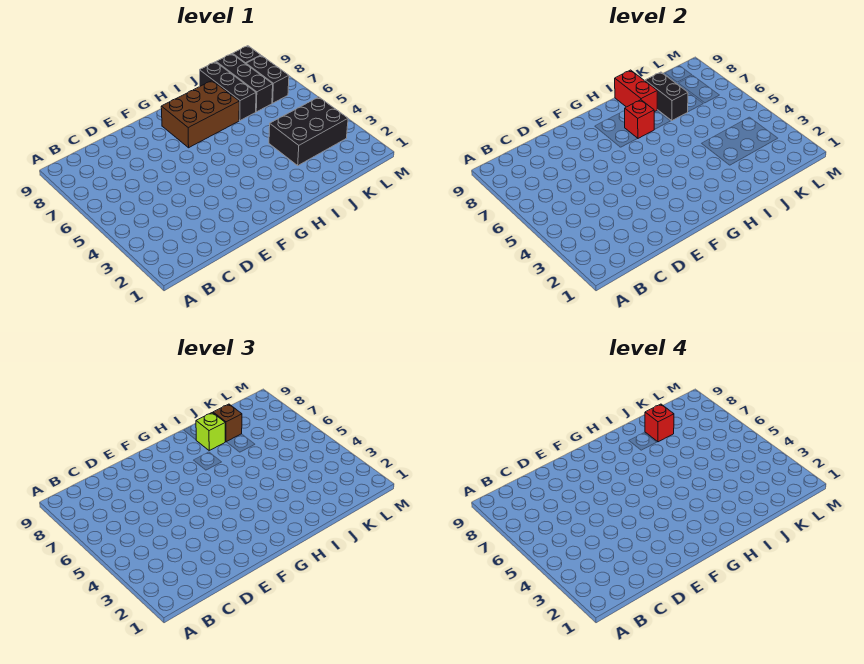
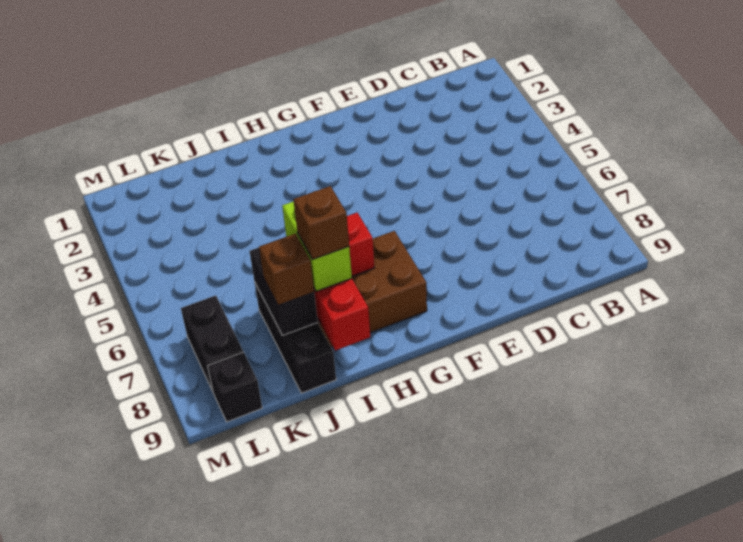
lime brick I8 level 3 -> lime brick I7:I8 level 3
none -> brown brick I8 level 4
black brick J3:L4 level 1 -> none
red brick J8 level 4 -> none
black brick K7:K9 level 1 -> none

